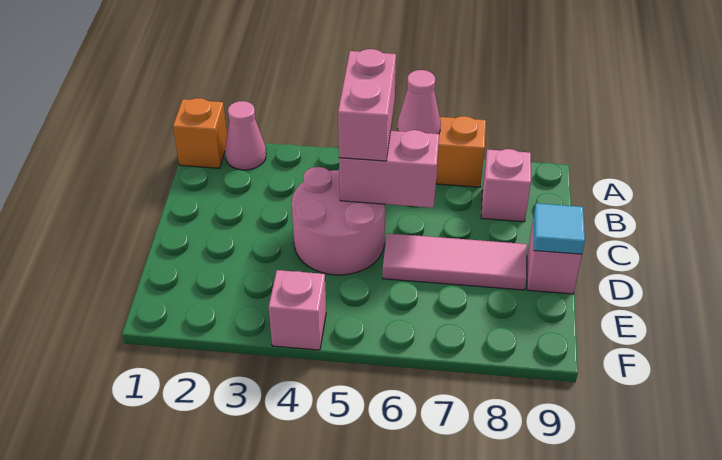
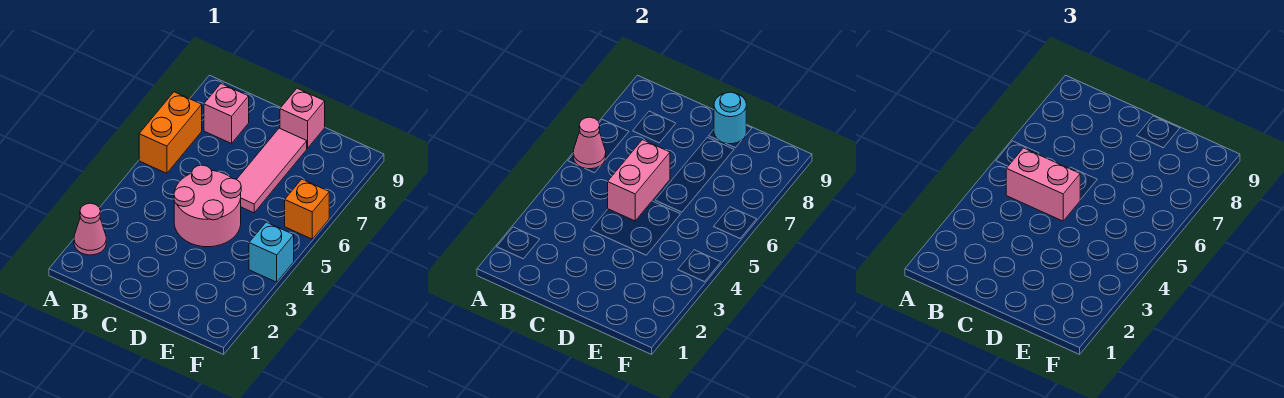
orange brick A1 level 1 -> orange brick F6 level 1
cyan tile D9 level 2 -> cyan round brick D9 level 2
pink brick F4 level 1 -> cyan brick F4 level 1

